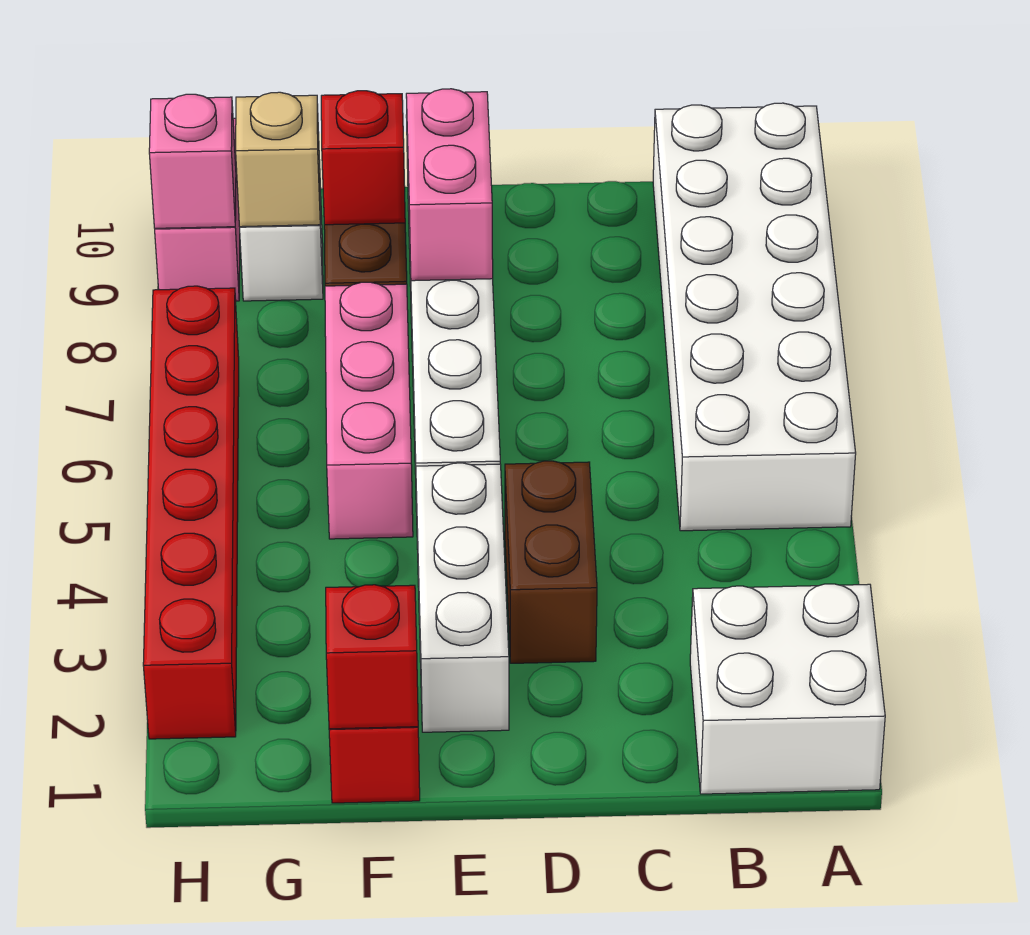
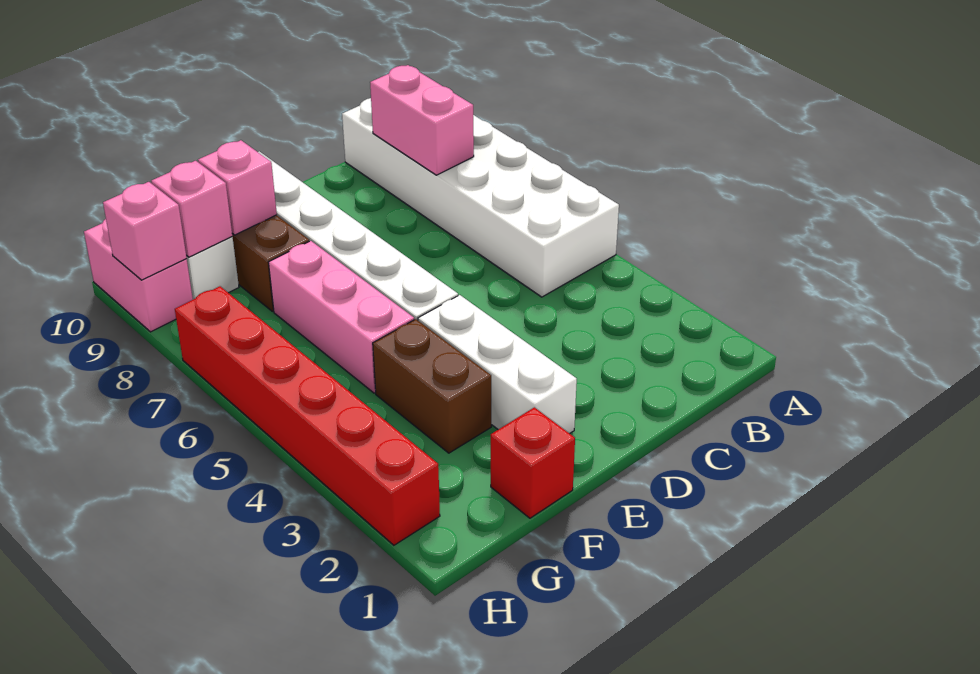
white brick A1:B2 level 1 -> none
brown brick D3:D4 level 1 -> brown brick F3:F4 level 1
pink brick E8:E9 level 2 -> pink brick B8:B9 level 2
red brick F1 level 2 -> none
red brick F9 level 2 -> pink brick F9 level 2
tan brick G9 level 2 -> pink brick G9 level 2

